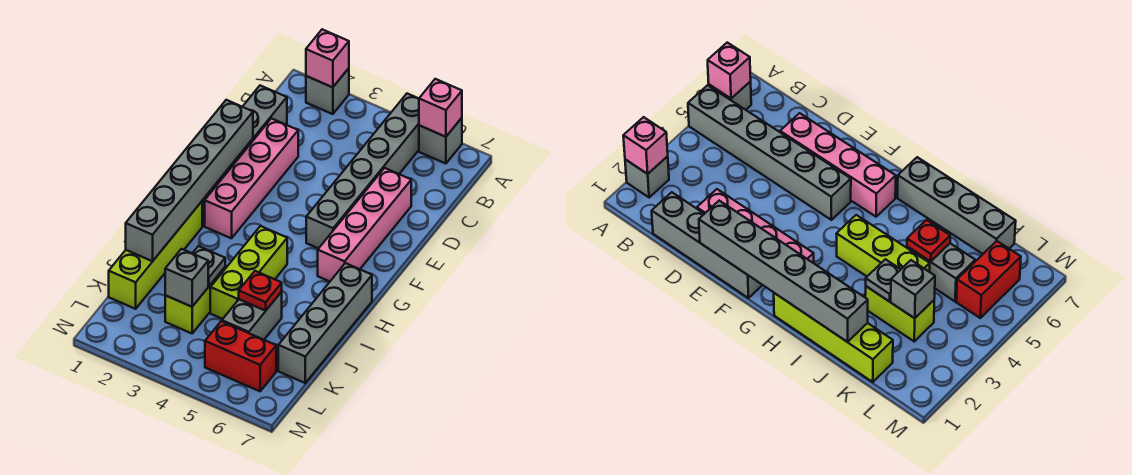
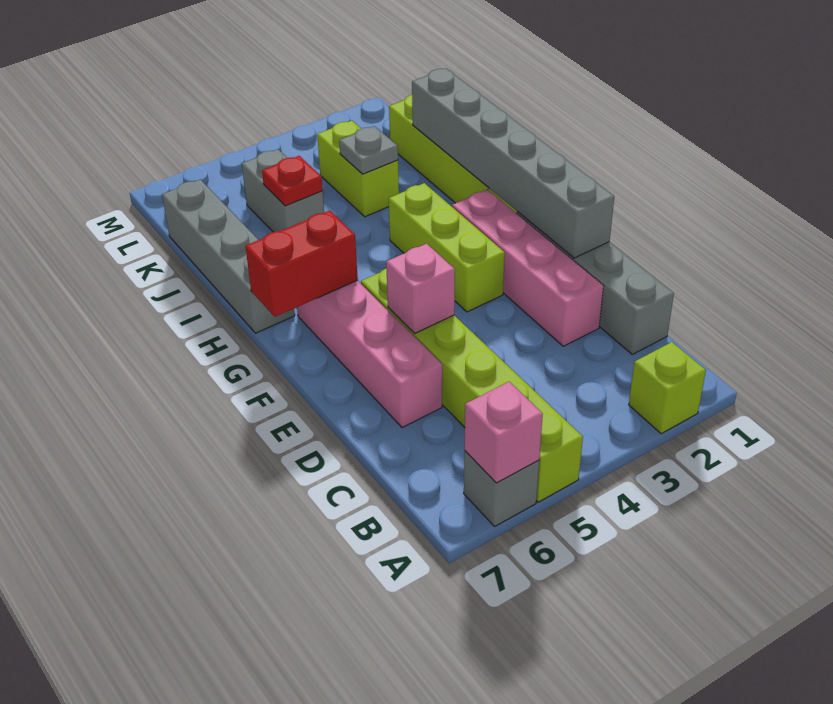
grey brick A2 level 1 -> lime brick A2 level 1
pink brick A2 level 2 -> pink brick E5 level 2
grey brick A5:F5 level 1 -> lime brick A5:F5 level 1
lime brick H4:J4 level 1 -> lime brick F3:H3 level 1
grey brick K3 level 2 -> none
red brick L5:L6 level 1 -> red brick G6:G7 level 2

